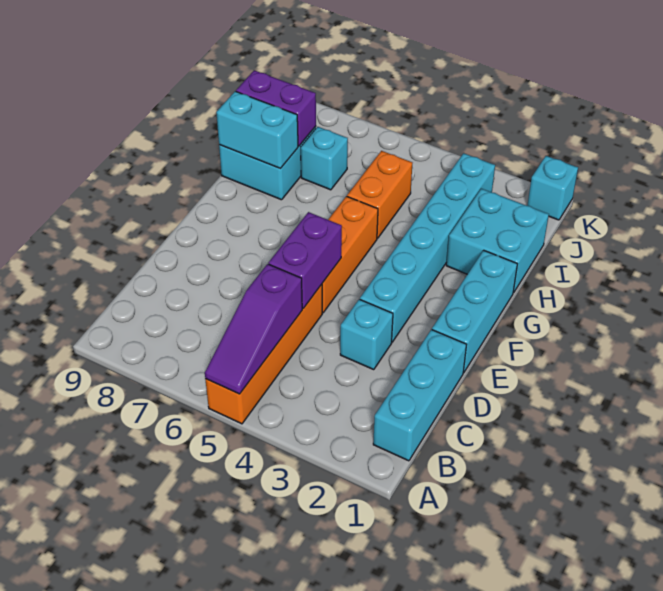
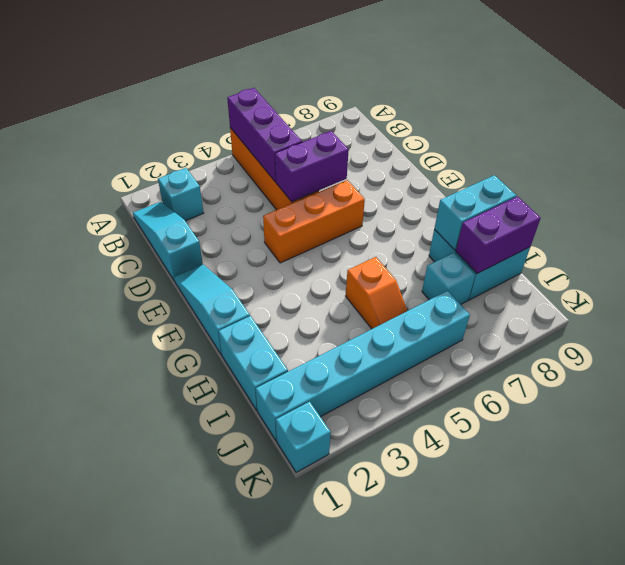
purple slope A5:C5 level 2 top C -> purple brick A5:C5 level 2
cyan brick B1:D1 level 1 -> cyan slope B1:D1 level 1 top D
cyan brick D3 level 1 -> cyan brick B2 level 1
purple brick D5:E5 level 2 -> purple brick D5:D6 level 2
cyan brick E1:G1 level 1 -> cyan slope E1:G1 level 1 top G
cyan brick E3:J3 level 1 -> cyan brick J1:J6 level 1
orange brick E5:G5 level 1 -> orange brick E4:E6 level 1
cyan brick H1:I2 level 1 -> cyan brick H1:I1 level 1
orange brick H5:I5 level 1 -> orange slope H5:I5 level 1 top H

